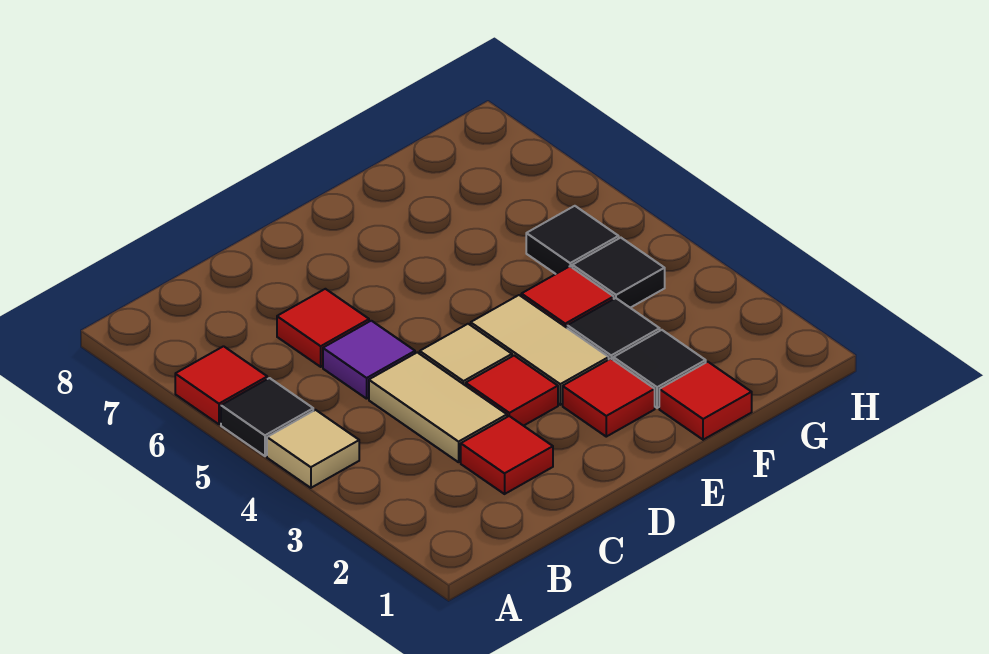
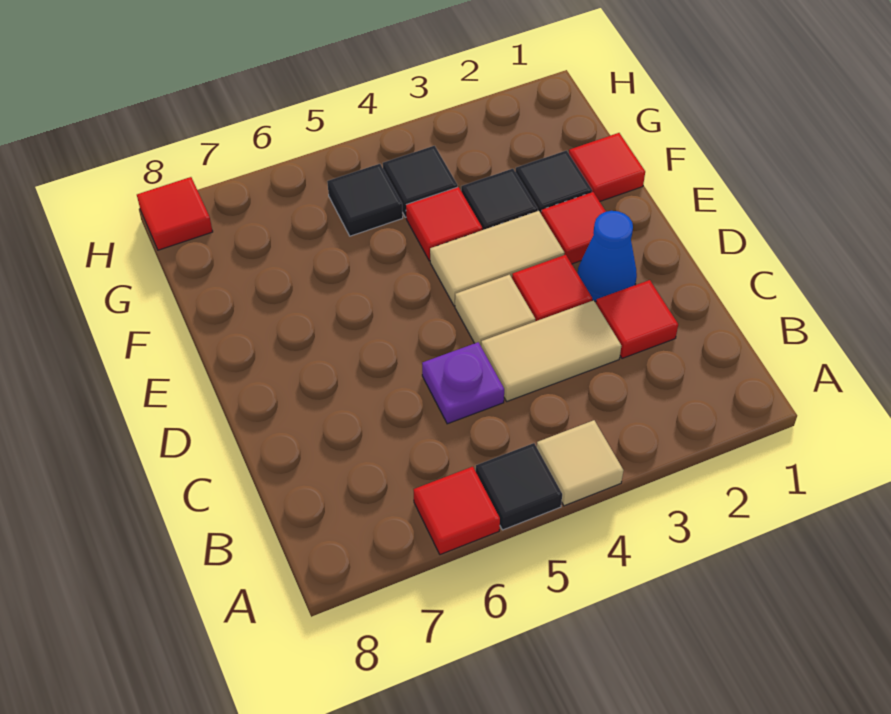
purple tile C5 level 1 -> purple plate C5 level 1
red tile C6 level 1 -> red tile H8 level 1
none -> blue cone D2 level 1

